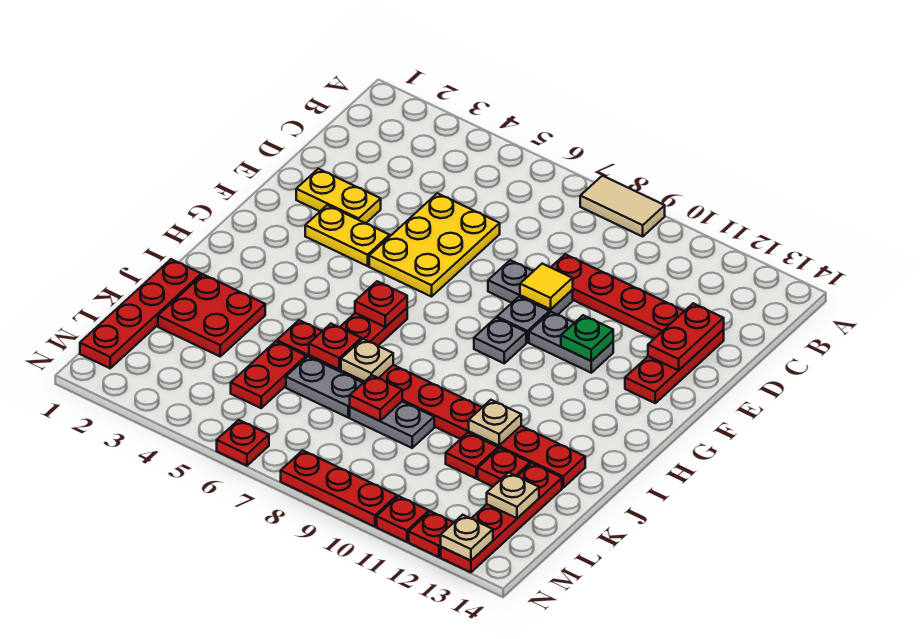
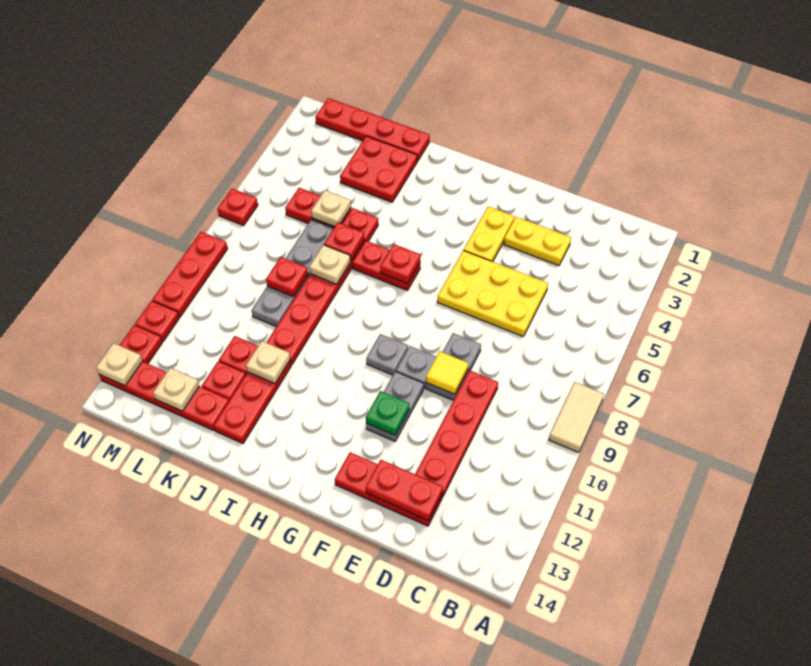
yellow plate E2:E3 level 1 -> yellow plate D3:E3 level 1
none -> tan plate K5 level 2

